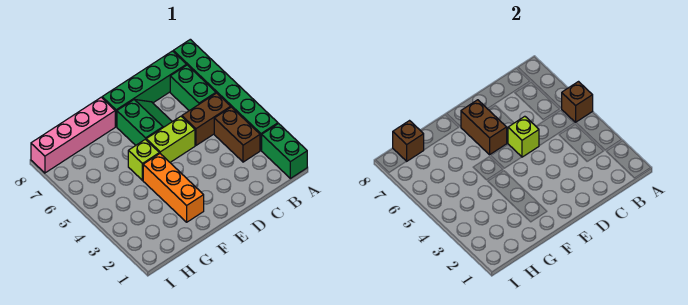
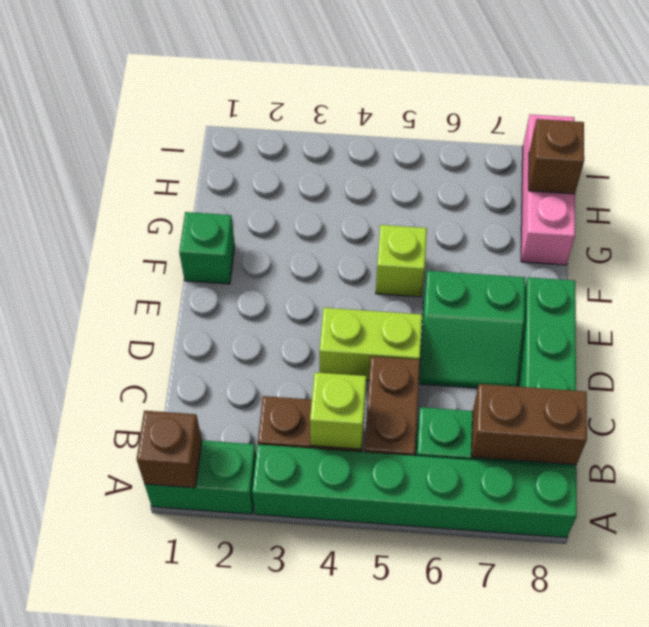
brown brick A5 level 2 -> brown brick A1 level 2
lime brick D5:E5 level 1 -> lime brick D4:D5 level 1
lime brick D5 level 2 -> lime brick B4 level 2
brown brick E6:E7 level 2 -> brown brick B7:B8 level 2
none -> green brick F1 level 1
orange brick F2:F4 level 1 -> none
pink brick F8:I8 level 1 -> pink brick G8:I8 level 1

